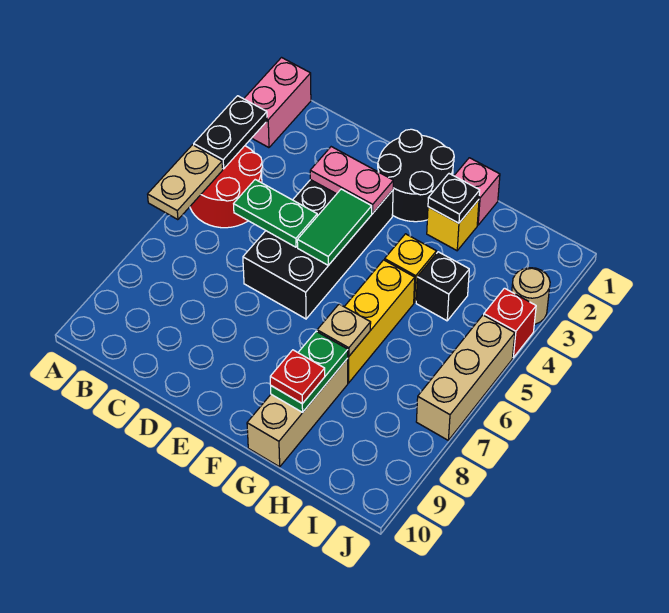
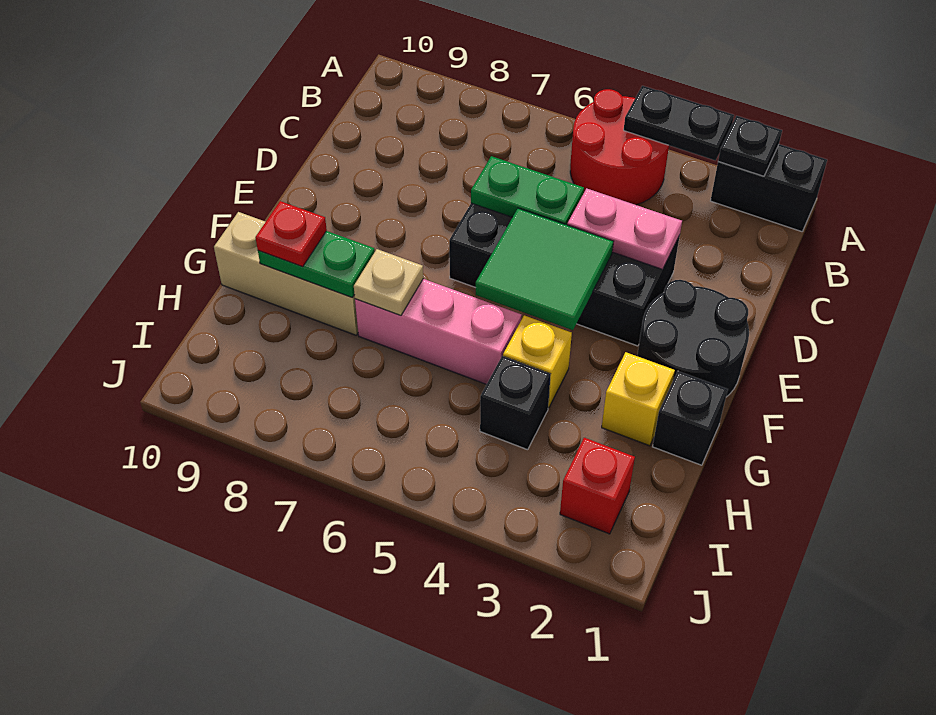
pink brick A1:A2 level 1 -> black brick A1:A2 level 1
tan plate A5:A6 level 2 -> none
green plate C5:D5 level 2 -> green plate D5:D6 level 2
pink plate D3:E3 level 2 -> pink plate D3:D4 level 2
green tile E4:E5 level 2 -> green tile E4:F5 level 2
pink brick G1 level 1 -> black brick G1 level 1
black plate G2 level 2 -> black plate A2 level 2
yellow brick G5:G7 level 1 -> pink brick G5:G7 level 1
tan round brick J3 level 1 -> none
red brick J4 level 1 -> red brick I2 level 1
tan brick J5:J7 level 1 -> none

